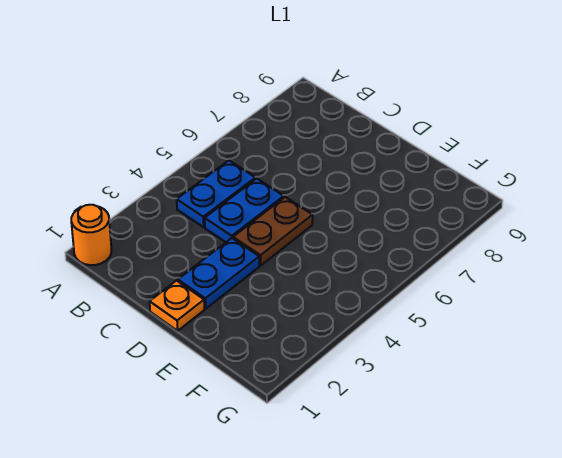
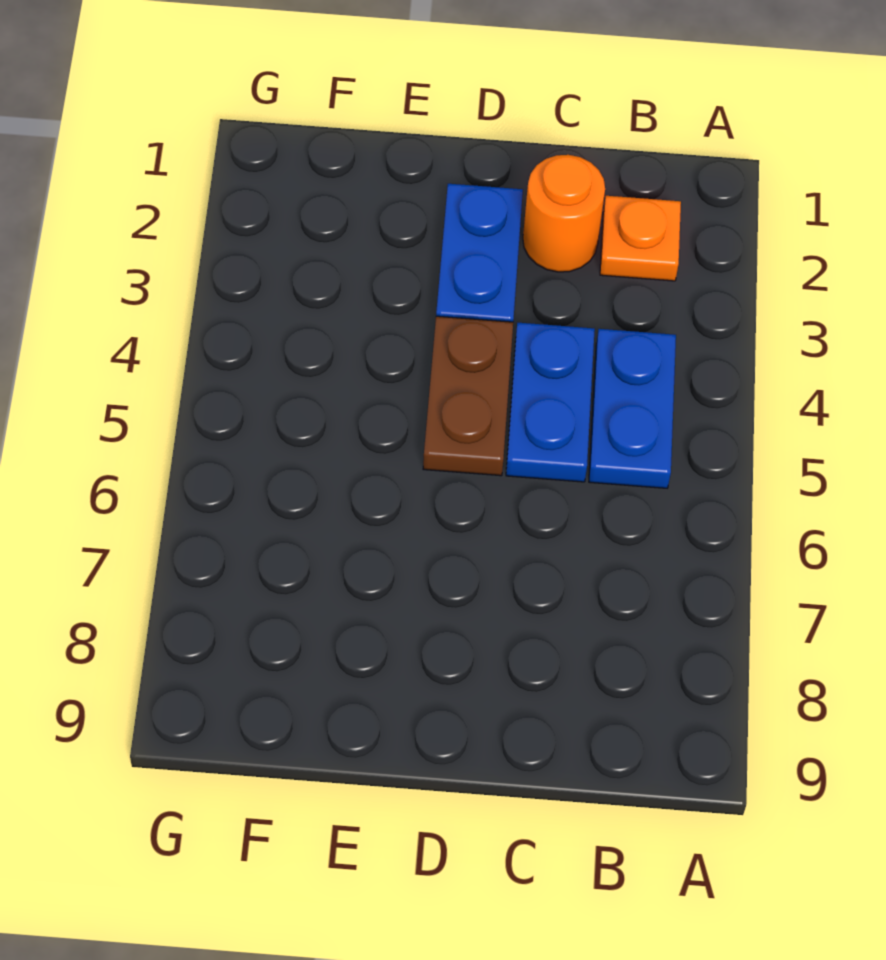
orange round brick A1 level 1 -> orange round brick C2 level 1
orange plate D1 level 1 -> orange plate B2 level 1

